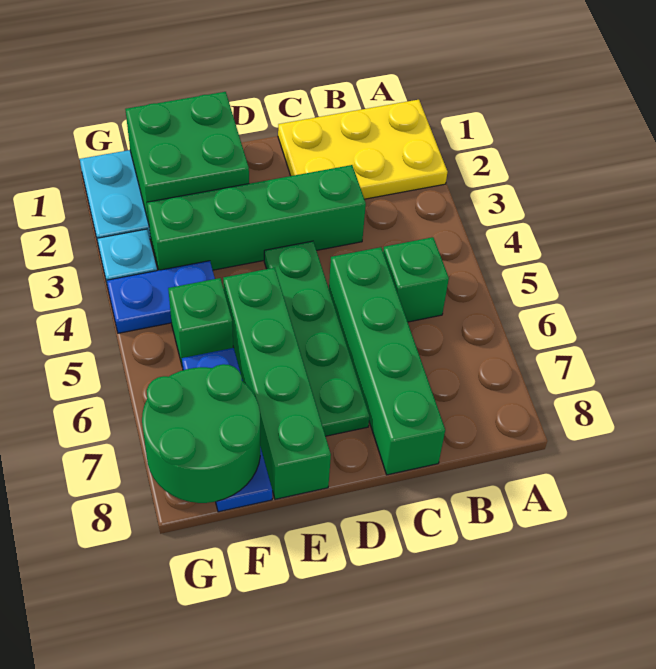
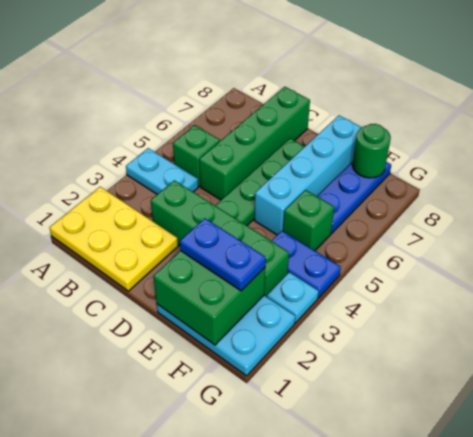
none -> cyan plate A4:B4 level 1
none -> blue plate E2:F2 level 3
green brick E5:E8 level 1 -> cyan brick E5:E8 level 1
green round brick F7:G8 level 2 -> green round brick F8 level 2

